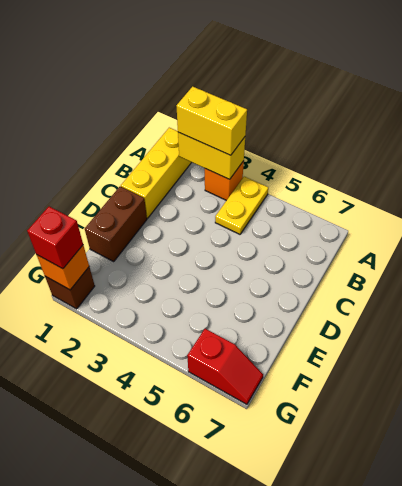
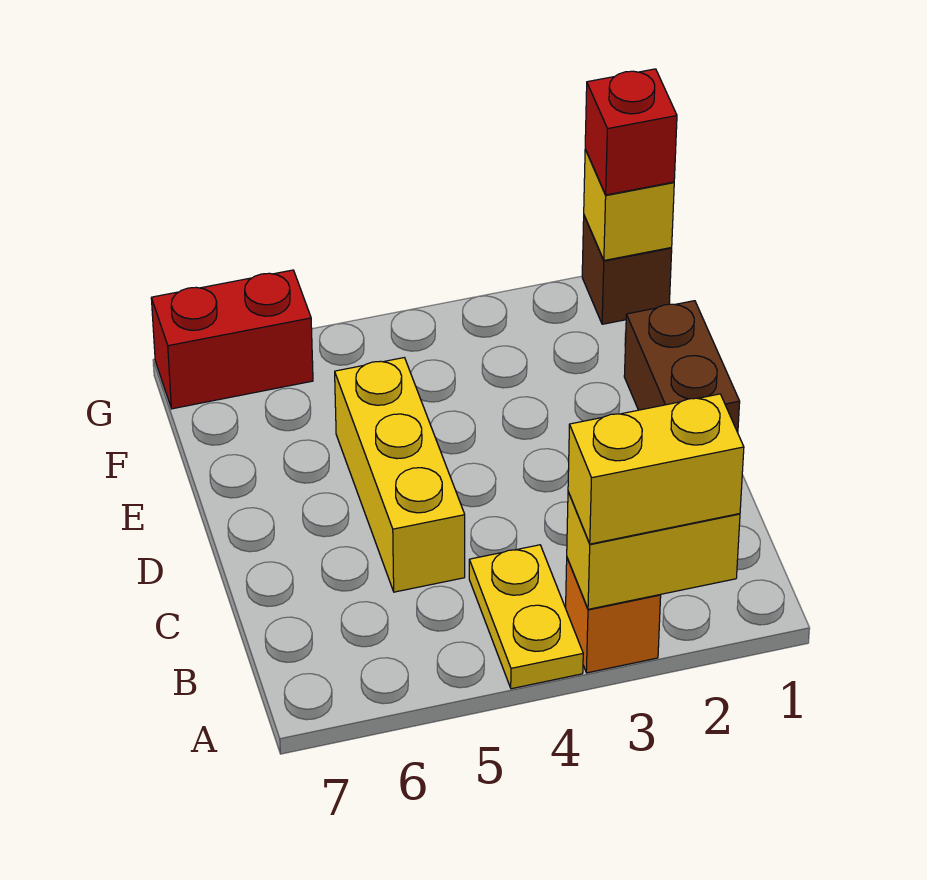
yellow brick A1:C1 level 1 -> yellow brick C5:E5 level 1
orange brick G1 level 2 -> yellow brick G1 level 2
red slope G6:G7 level 1 top 6 -> red brick G6:G7 level 1

